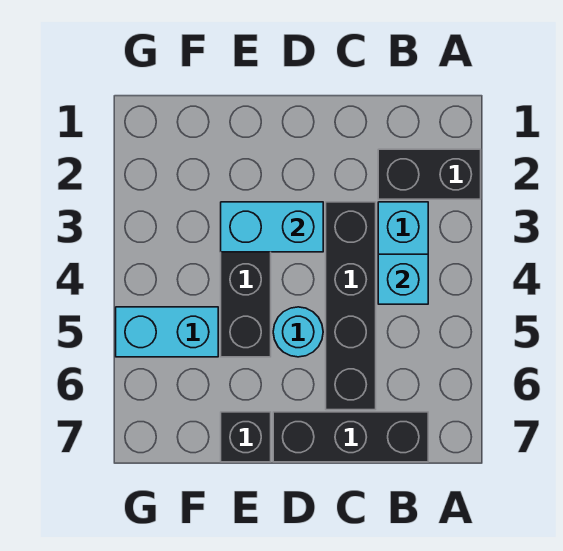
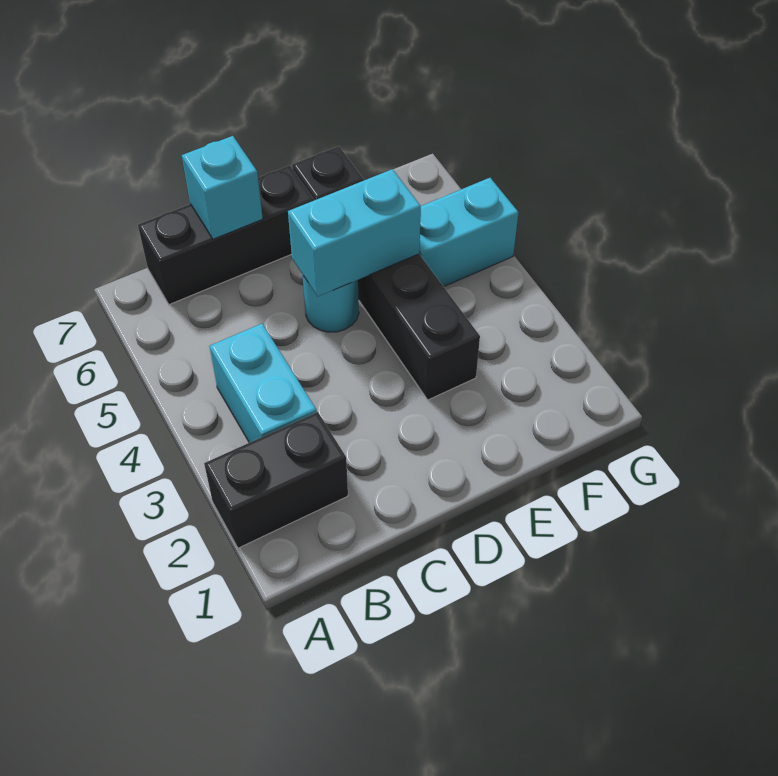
cyan brick B4 level 2 -> cyan brick C7 level 2
black brick C3:C6 level 1 -> none
cyan brick D3:E3 level 2 -> cyan brick D5:E5 level 2

